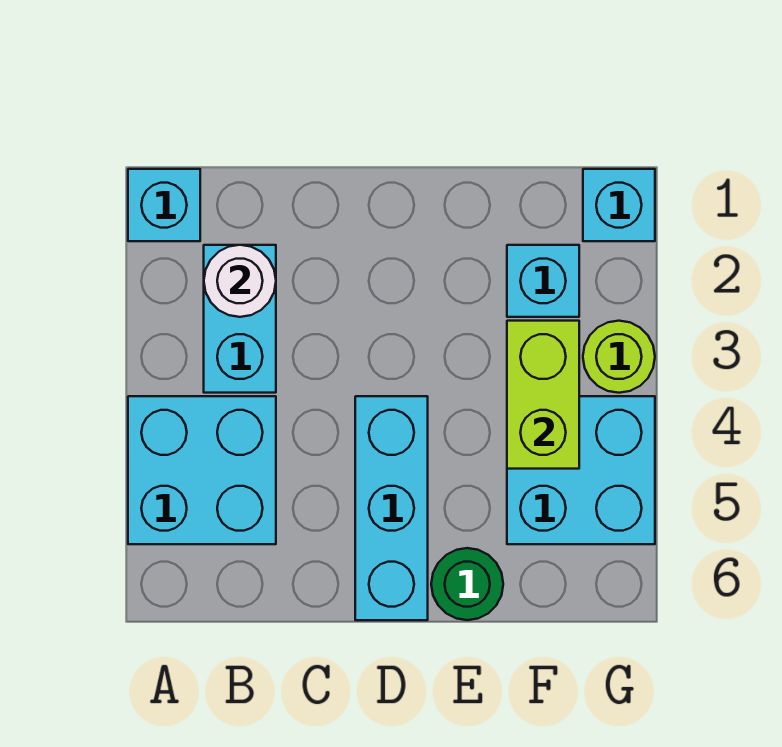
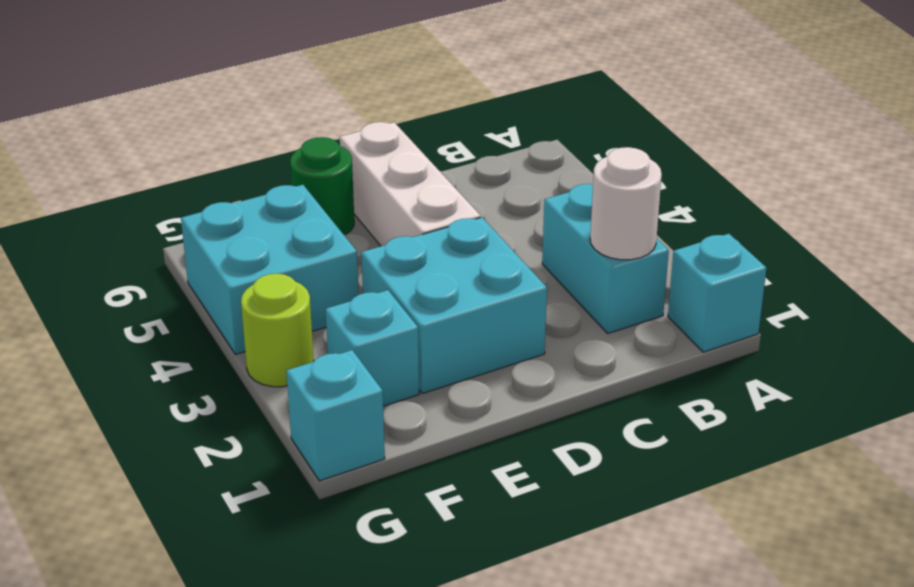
cyan brick A4:B5 level 1 -> cyan brick D2:E3 level 1
cyan brick D4:D6 level 1 -> white brick D4:D6 level 1
lime brick F3:F4 level 2 -> none

